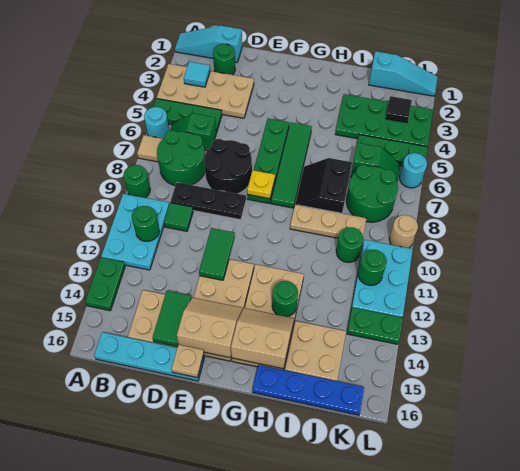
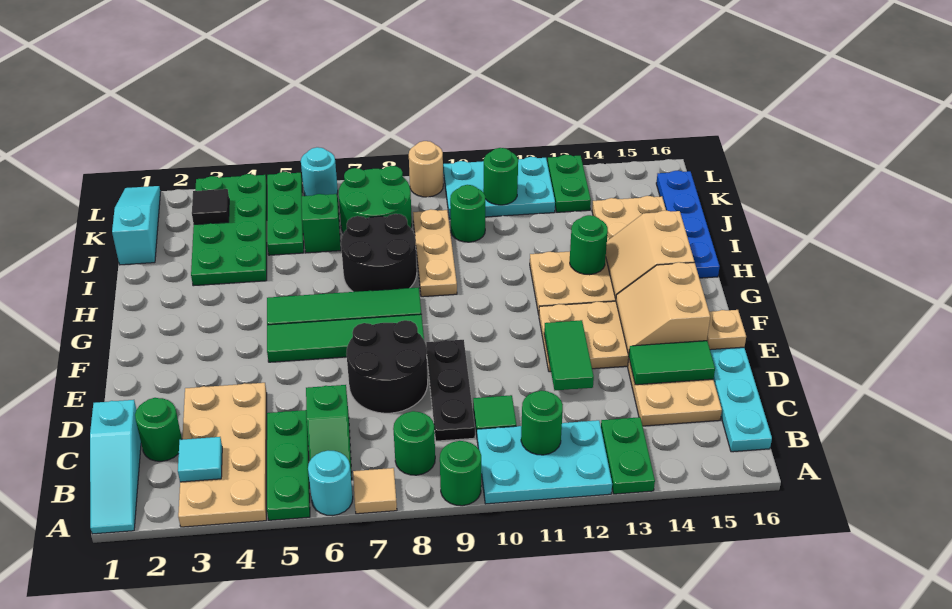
green plate A13:A14 level 1 -> green plate A13:B13 level 1
green round brick B7:C8 level 1 -> green round brick B8 level 1
green tile E11:E12 level 2 -> green tile D12:E12 level 2
green plate F5:F8 level 1 -> green tile F5:F8 level 1
yellow plate F8 level 2 -> none
black slope H7:I8 level 1 top I -> black round brick H7:I8 level 1

